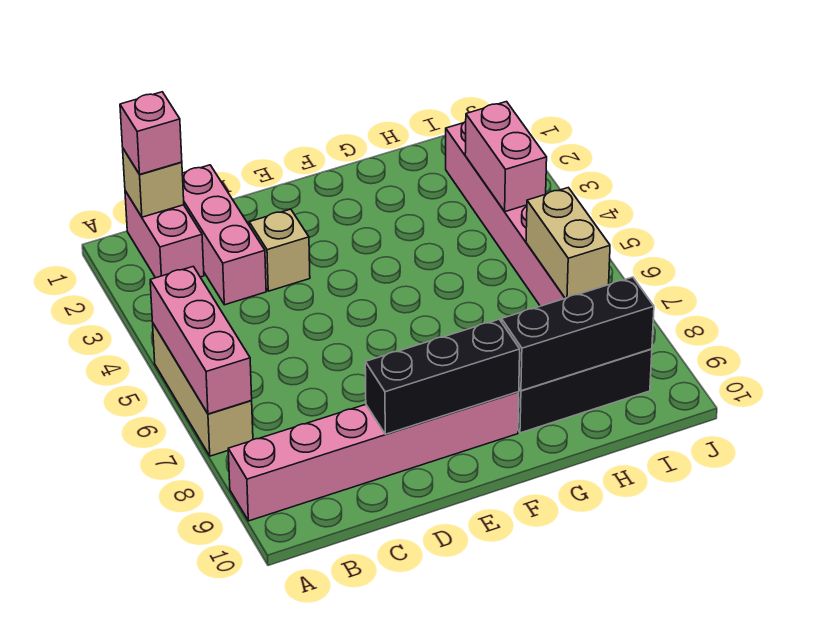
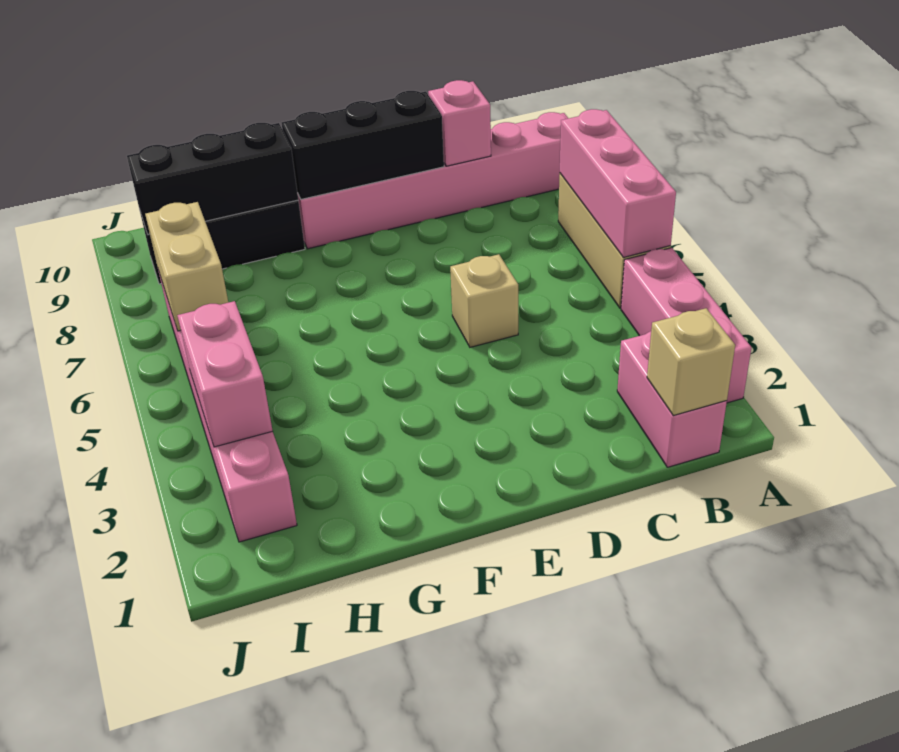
pink brick B1 level 3 -> pink brick C9 level 2
pink brick C1:C3 level 1 -> pink brick A2:A4 level 1
tan brick D3 level 1 -> tan brick D5 level 1

